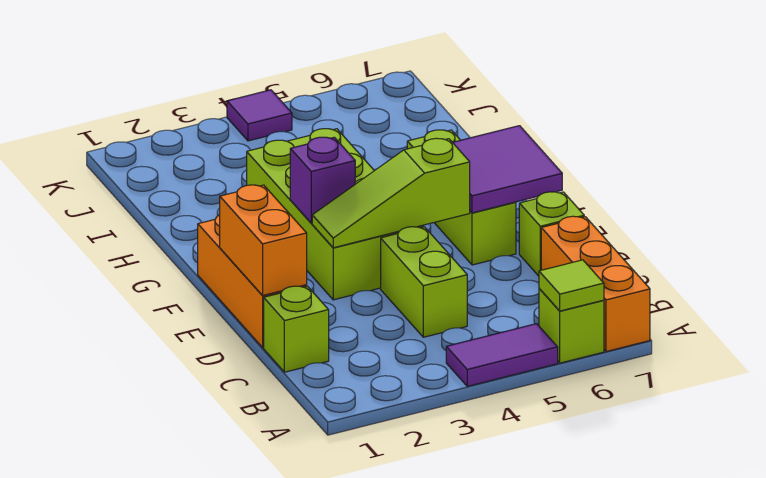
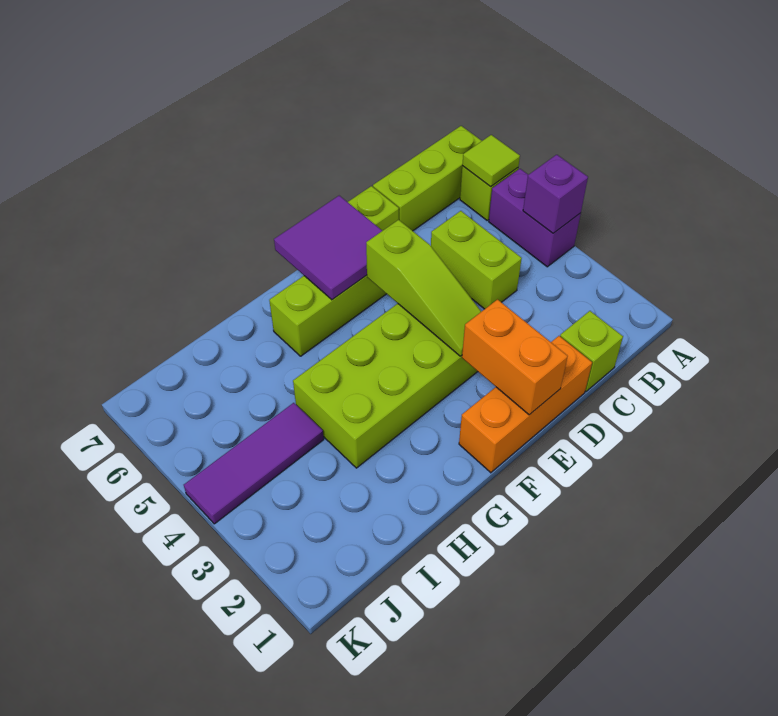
purple tile A4:A5 level 1 -> purple brick A4:A5 level 1
orange brick A7:C7 level 1 -> lime brick A7:C7 level 1
lime brick C4:D4 level 1 -> lime brick C4:C5 level 1
orange brick D1:E1 level 2 -> orange brick E1:E2 level 2
purple brick F3 level 2 -> purple brick A4 level 2
purple tile K4 level 1 -> purple tile I4:K4 level 1

